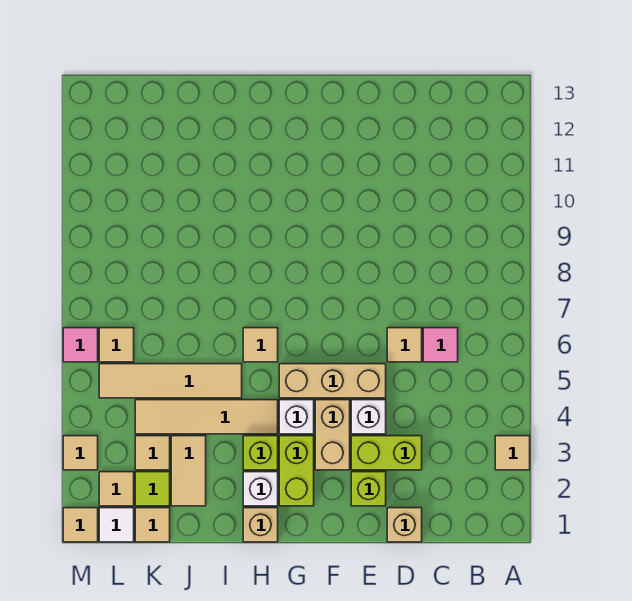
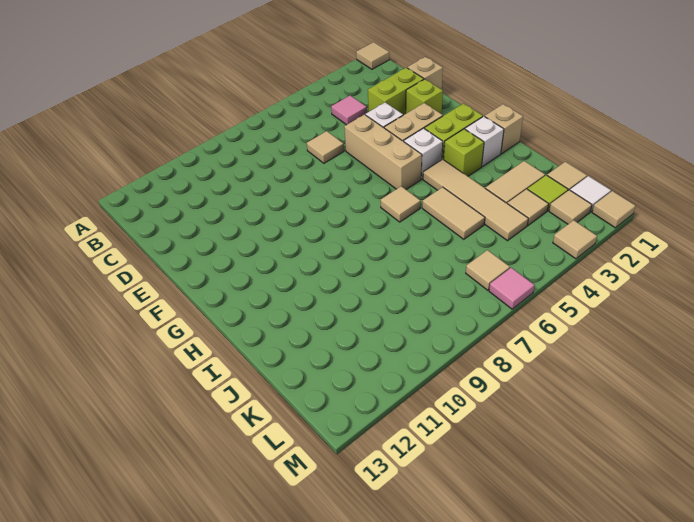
tan tile A3 level 1 -> tan tile A1 level 1
pink tile C6 level 1 -> pink tile C4 level 1
lime brick D3:E3 level 1 -> lime brick D2:D3 level 1
tan tile I5:L5 level 1 -> tan tile I5:J5 level 1

